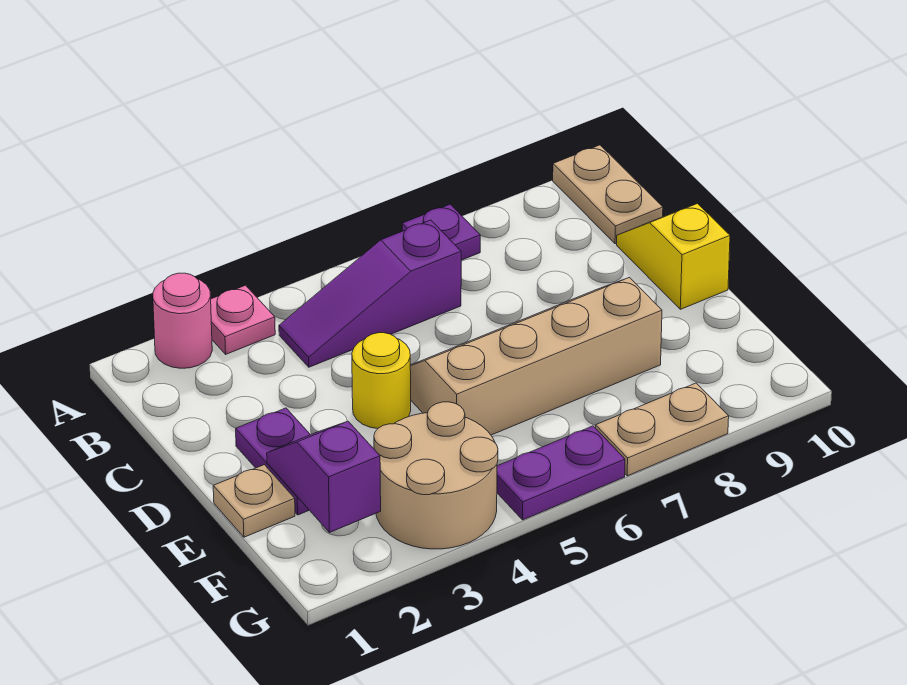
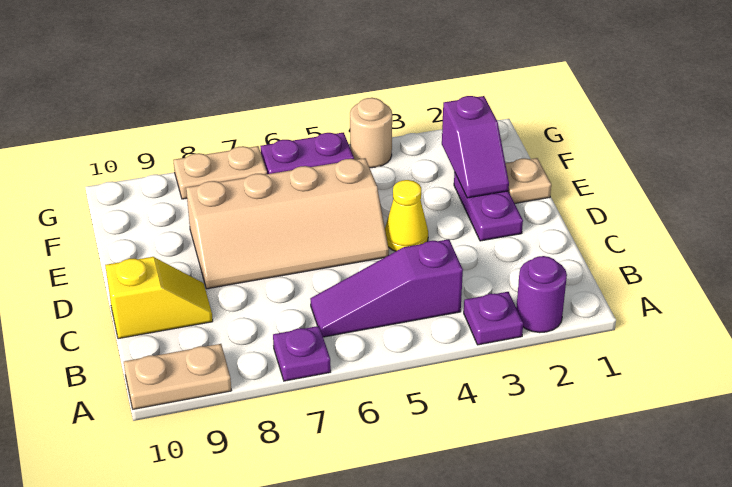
pink round brick A2 level 1 -> purple round brick A2 level 1
pink plate A3 level 1 -> purple plate A3 level 1
tan plate A10:B10 level 1 -> tan plate A9:A10 level 1
purple slope B4:B6 level 1 top 6 -> purple slope B4:B6 level 1 top 4
yellow slope C10:D10 level 1 top D -> yellow slope C9:C10 level 1 top 10
yellow round brick D4 level 1 -> yellow cone D4 level 1
tan round brick F3:G4 level 1 -> tan round brick G4 level 1

